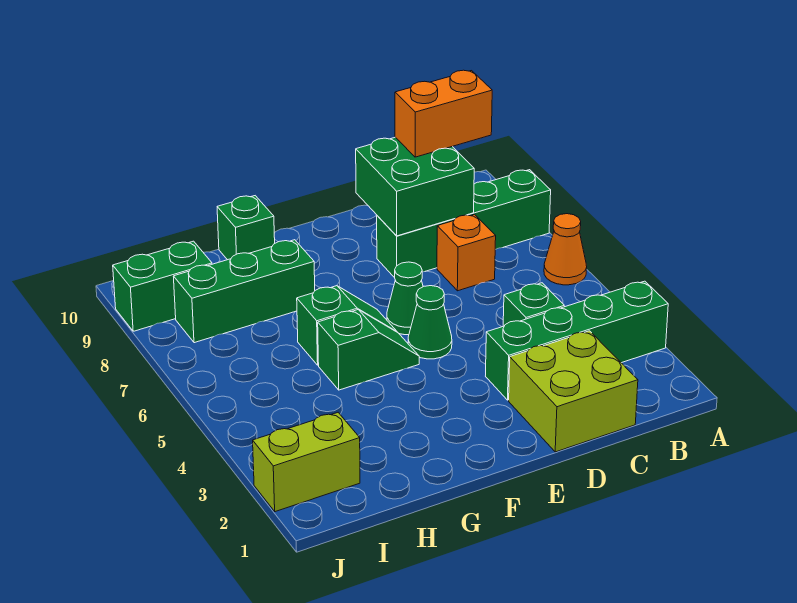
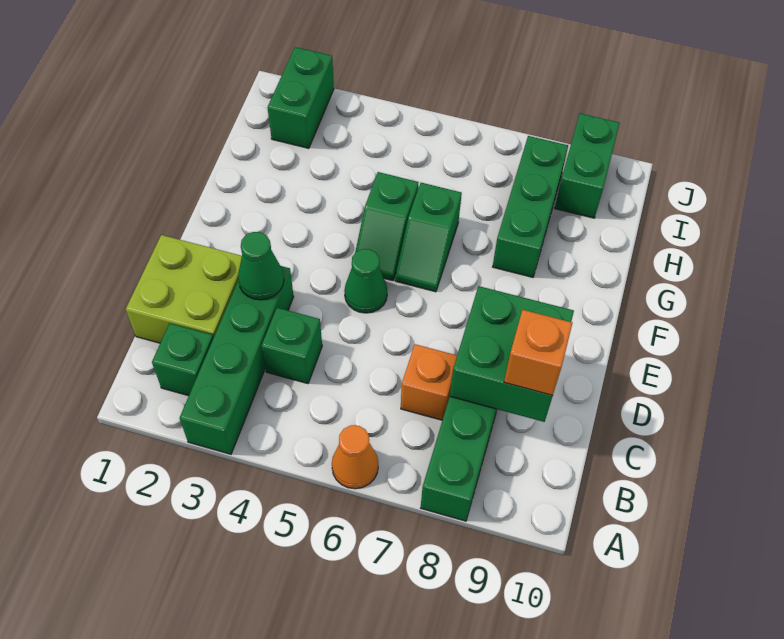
orange brick B9:C9 level 3 -> orange brick C9 level 3
green cone E6 level 1 -> green cone D3 level 2
green brick G10 level 1 -> green brick B2 level 1
lime brick I2:J2 level 1 -> green brick I2:J2 level 1

